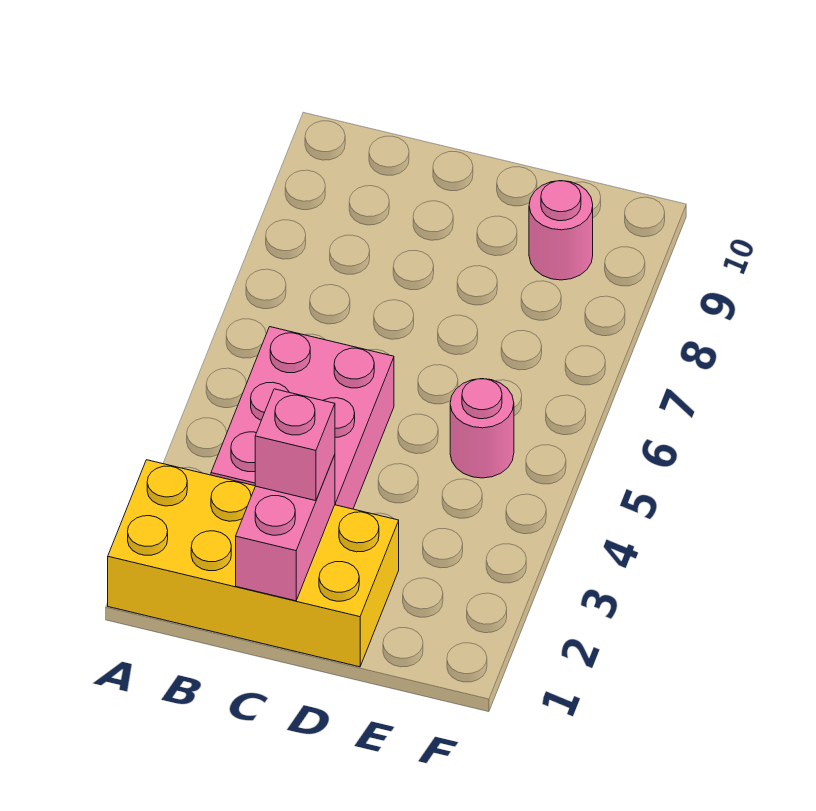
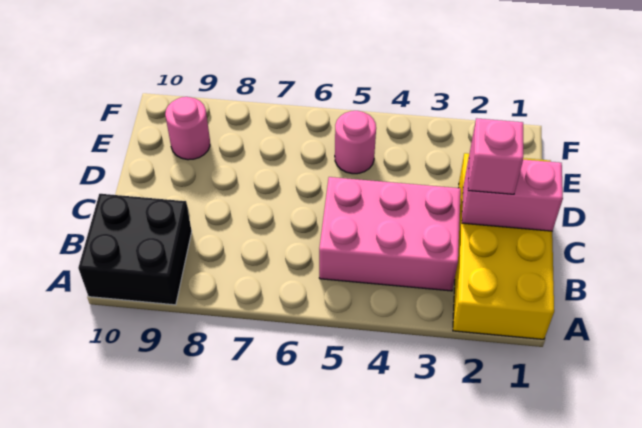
none -> black brick A9:B10 level 1

